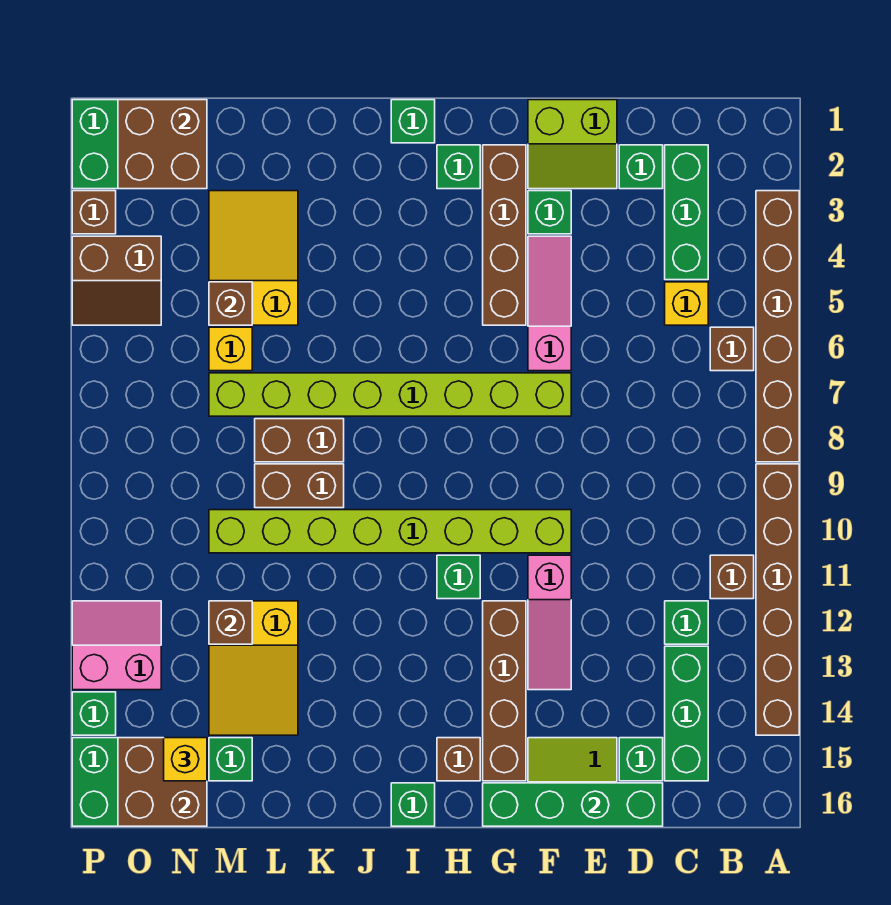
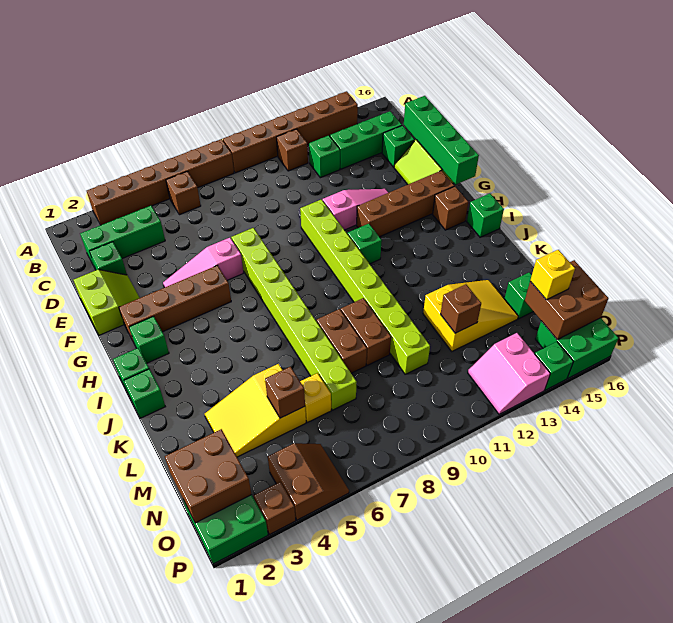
yellow brick C5 level 1 -> none
green brick F3 level 1 -> green brick J1 level 1

